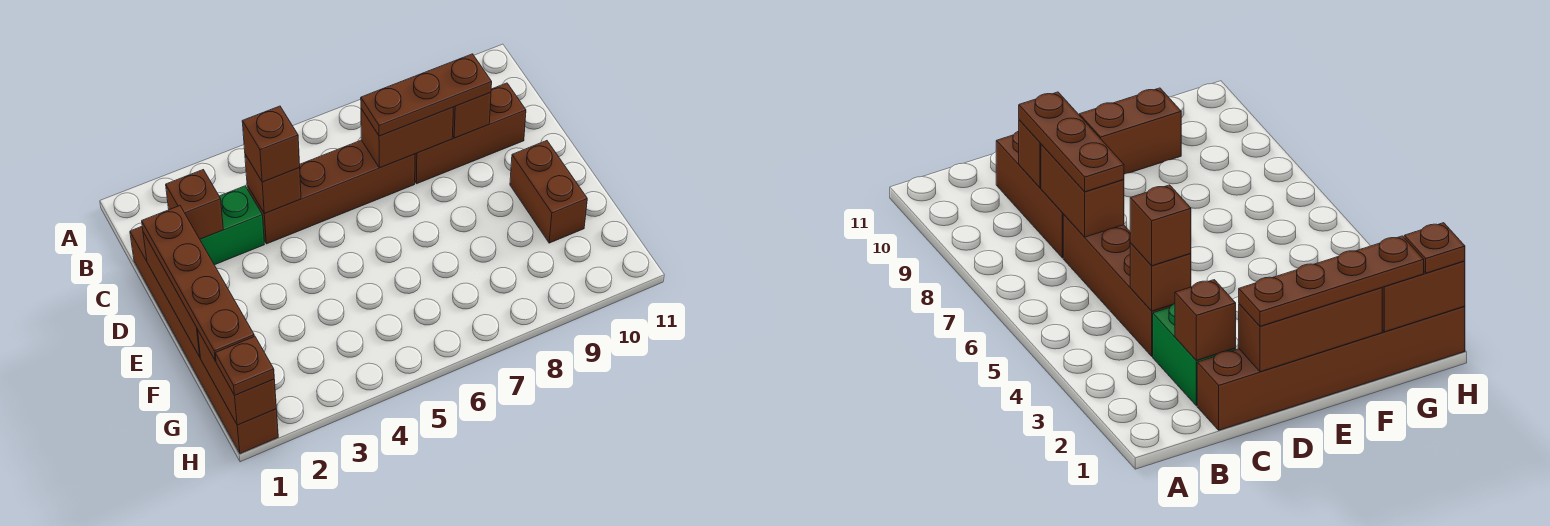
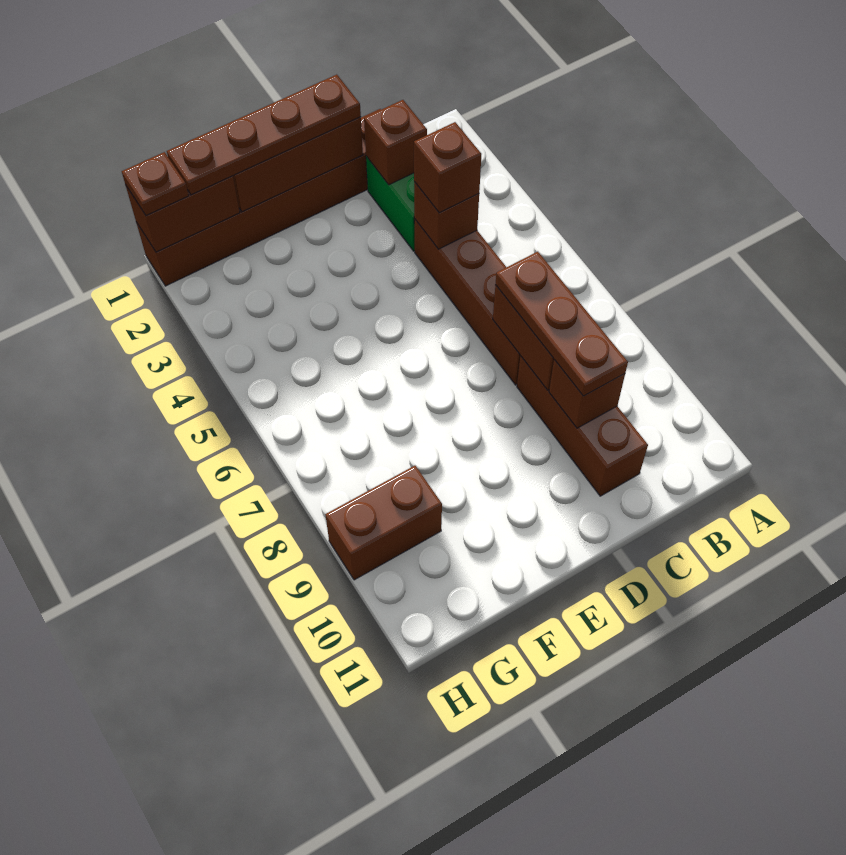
brown brick E10:F10 level 1 -> brown brick G9:H9 level 1

